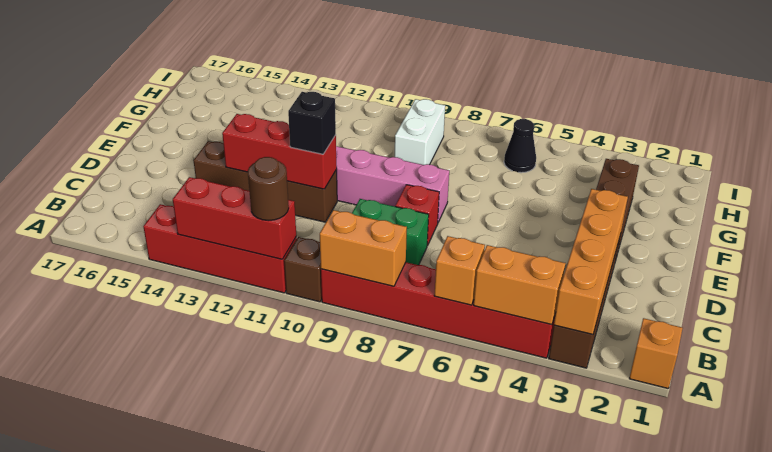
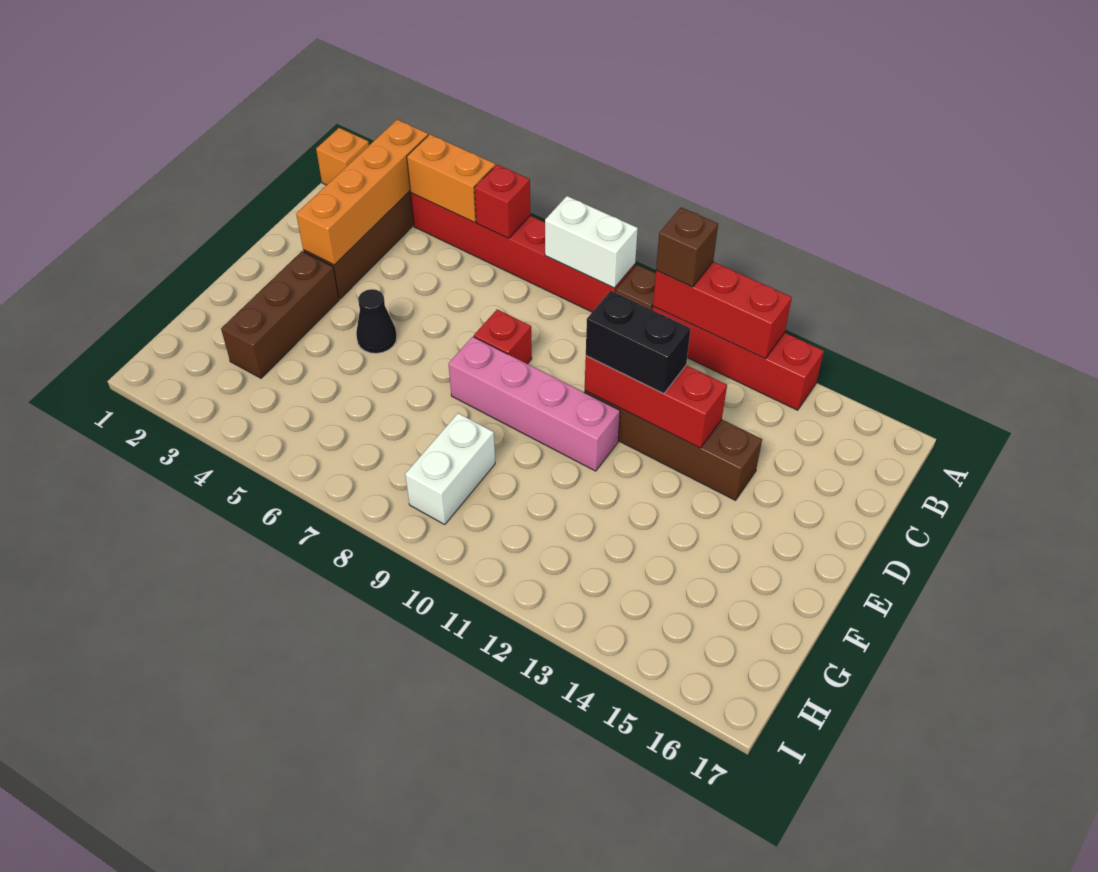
orange brick A6 level 2 -> red brick A6 level 2
orange brick A8:A9 level 2 -> white brick A8:A9 level 2
brown round brick A11 level 3 -> brown brick A11 level 3
green brick C8:C9 level 1 -> none
black brick D11 level 3 -> black brick D11:D12 level 3
black cone H6 level 1 -> black cone E5 level 1

